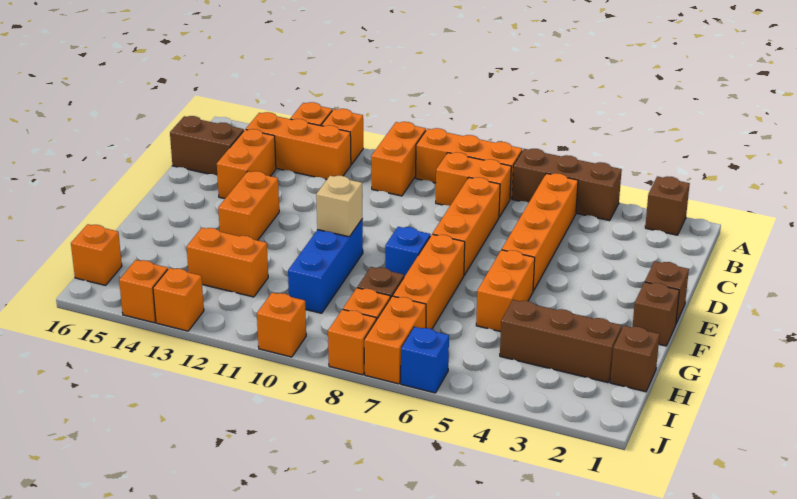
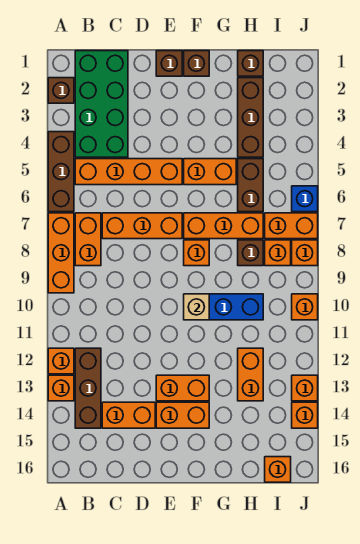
orange brick A10:B10 level 1 -> orange brick E14:F14 level 1
none -> green brick B1:C4 level 1
orange brick B12:B14 level 1 -> brown brick B12:B14 level 1
brown brick C15:C16 level 1 -> brown brick H5:H6 level 1
blue brick F8 level 1 -> orange brick F8 level 1

